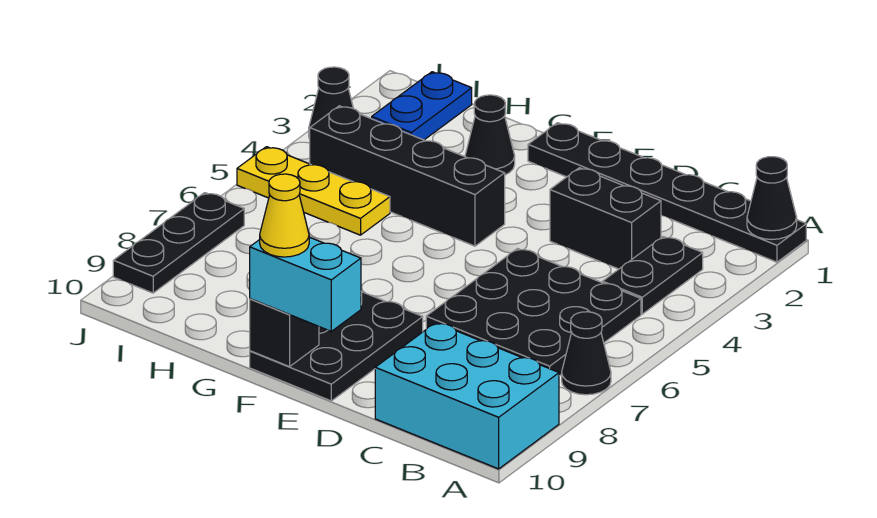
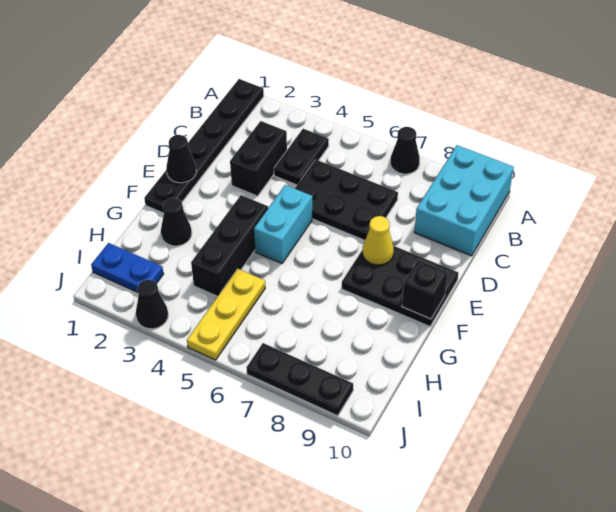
black cone A1 level 2 -> black cone E1 level 2
black plate B3:B4 level 1 -> black plate B4:C4 level 1
black plate B5:D7 level 1 -> black plate C5:D7 level 1
cyan brick E10:F10 level 3 -> cyan brick E5:F5 level 1
black brick F4:I4 level 1 -> black brick F4:H4 level 1
yellow cone F10 level 4 -> yellow cone E8 level 2

